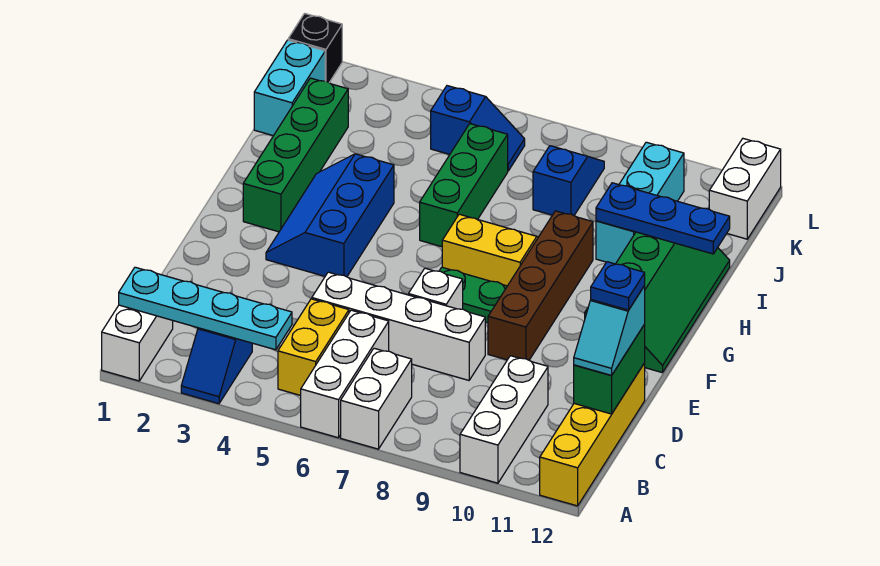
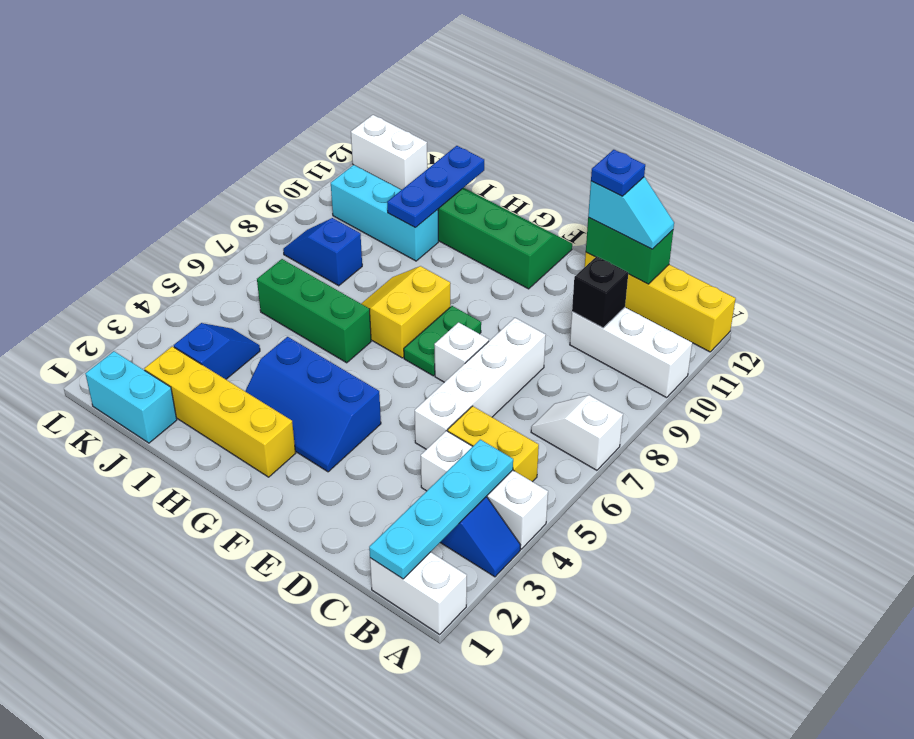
white brick A6:C6 level 1 -> white brick A4:C4 level 1
white brick A7:B7 level 1 -> white slope A7:B7 level 1 top A
brown brick E9:H9 level 1 -> none
green brick G2:J2 level 1 -> yellow brick G2:J2 level 1
blue slope K5:K6 level 1 top 5 -> blue slope J3:J4 level 1 top 3
black brick L1 level 1 -> black brick C10 level 2

